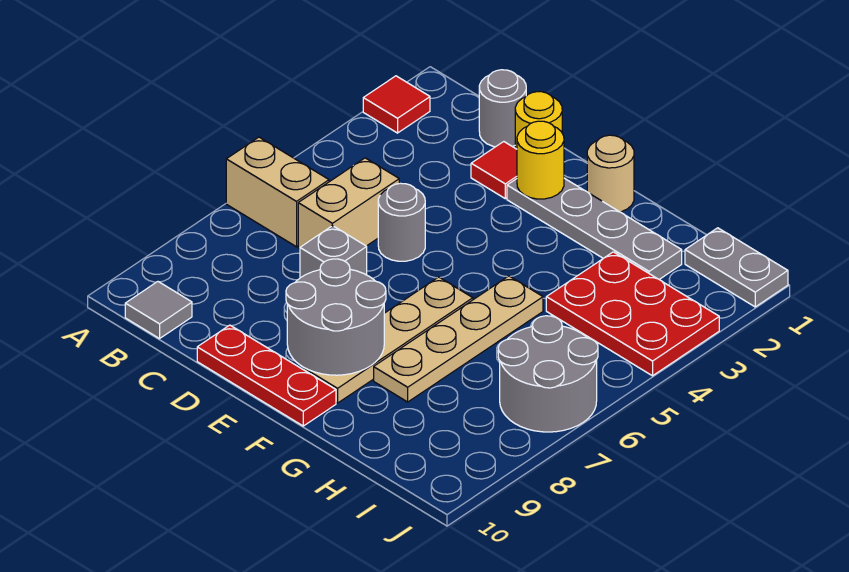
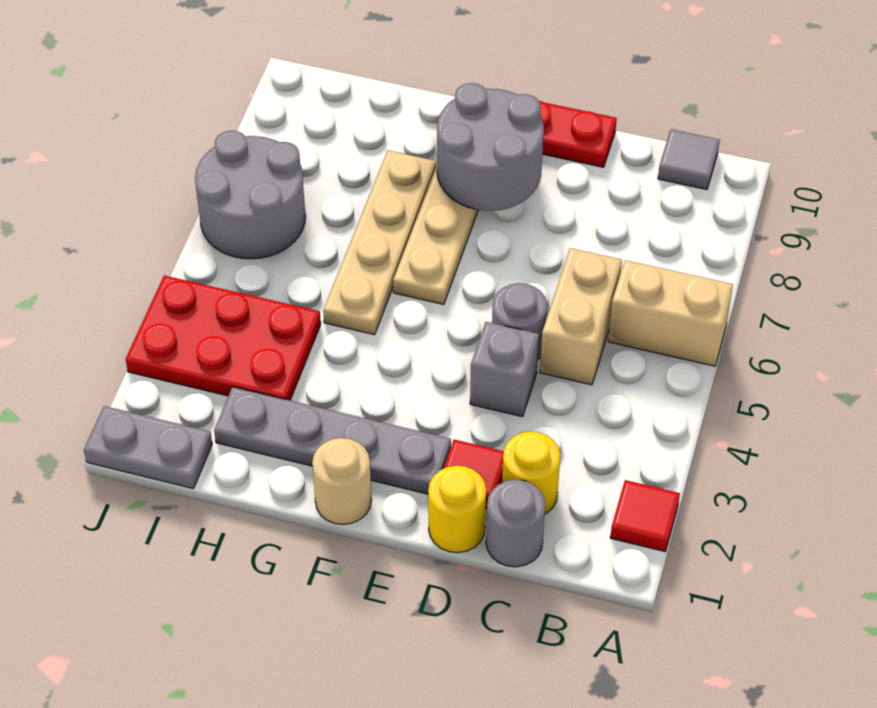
grey brick D7 level 1 -> grey brick D4 level 1
yellow round brick E2 level 2 -> yellow round brick C2 level 1

